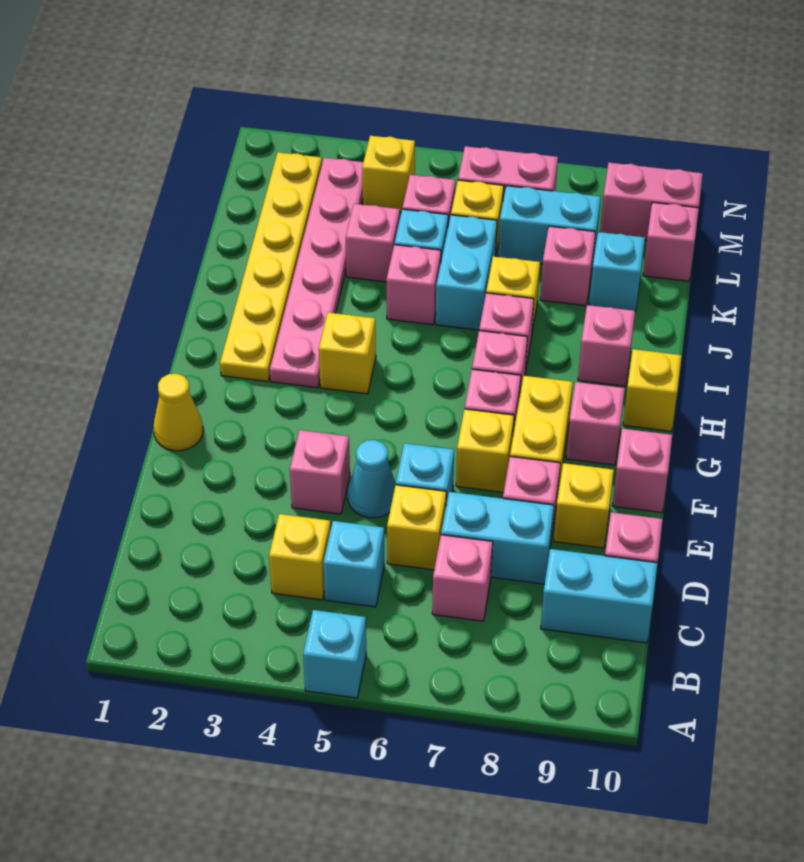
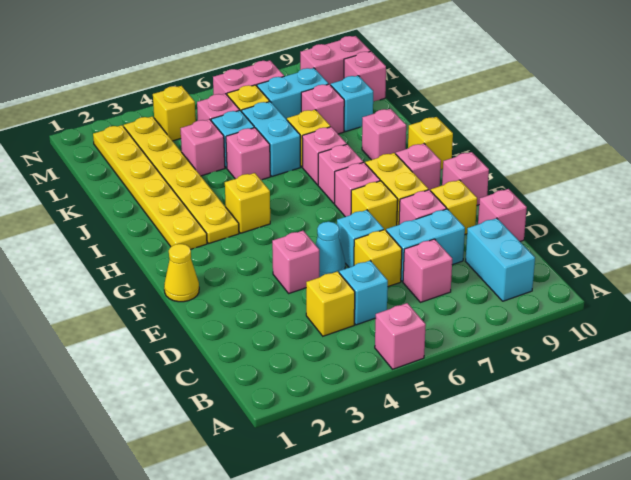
cyan brick A5 level 1 -> pink brick A5 level 1
cyan brick C9:C10 level 1 -> cyan brick B9:C9 level 1
pink plate H3:M3 level 1 -> yellow plate H3:M3 level 1

